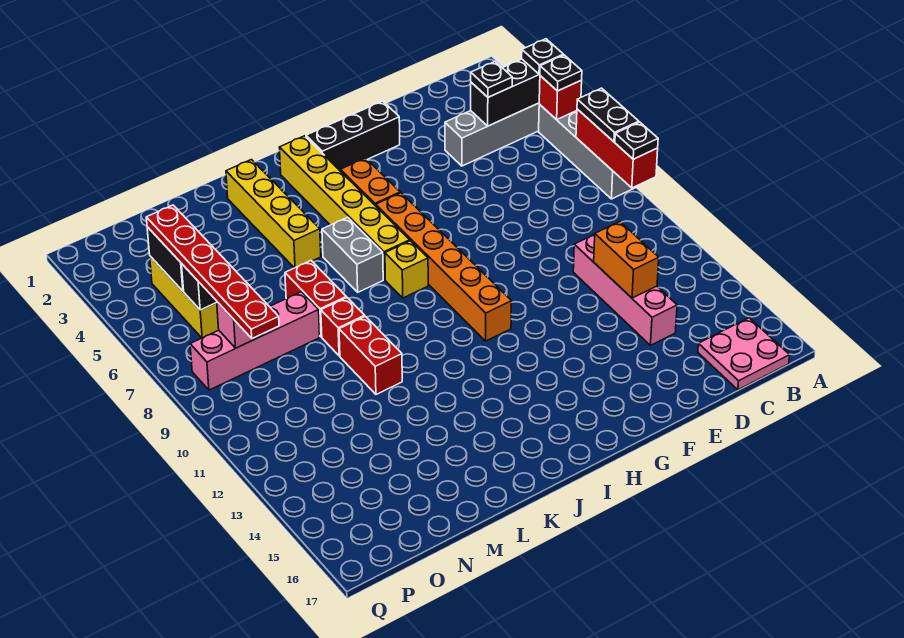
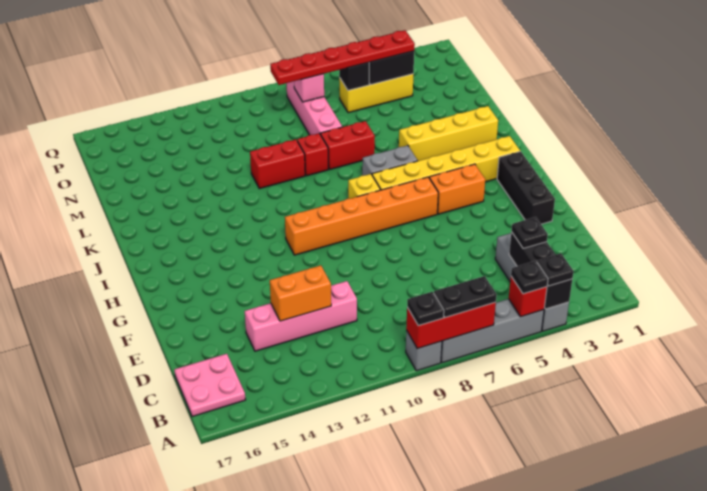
none -> grey brick A9 level 1

